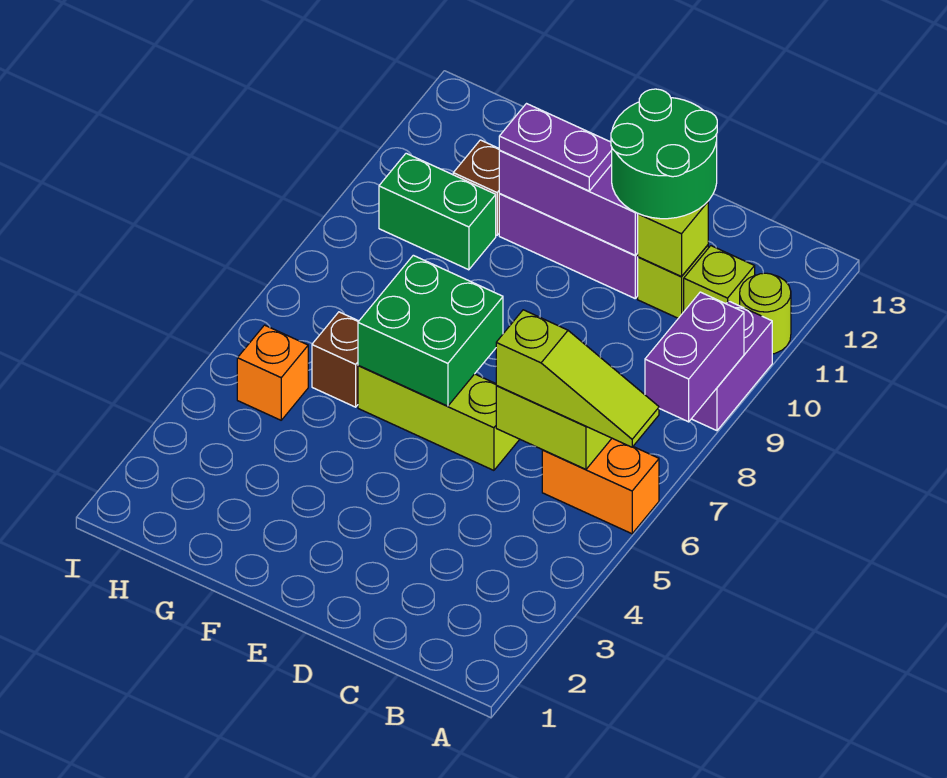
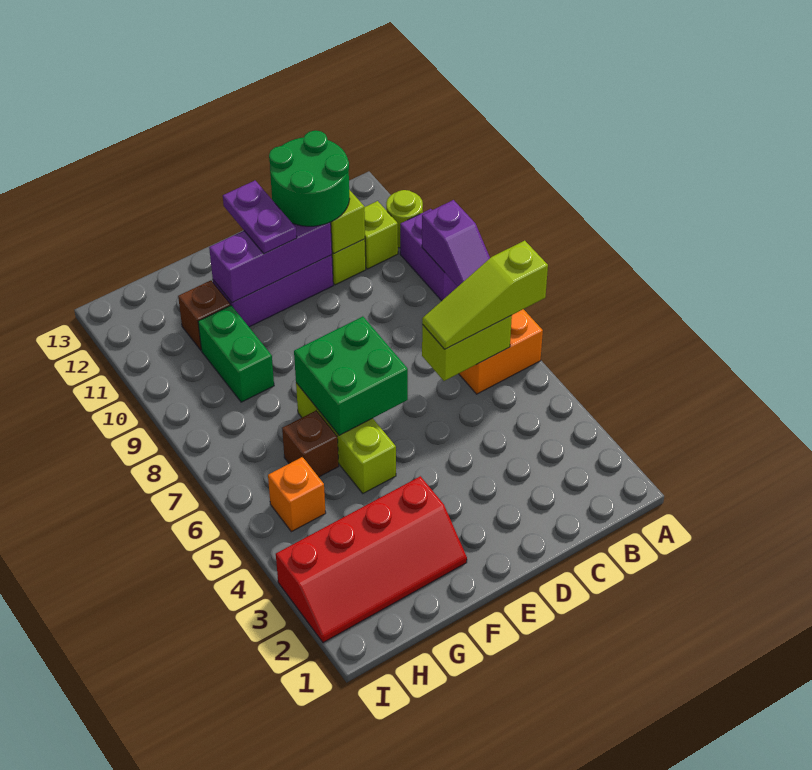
lime slope A6:C6 level 3 top C -> lime slope A6:C6 level 3 top A
purple brick A8:A9 level 2 -> purple slope A8:A9 level 2 top 9
lime brick D6:F6 level 1 -> lime brick F5:F7 level 1
purple plate E11:F11 level 3 -> purple plate E11:E12 level 3
none -> red slope F2:I3 level 1 top 3
green brick G10:H10 level 1 -> green brick G9:G10 level 1

